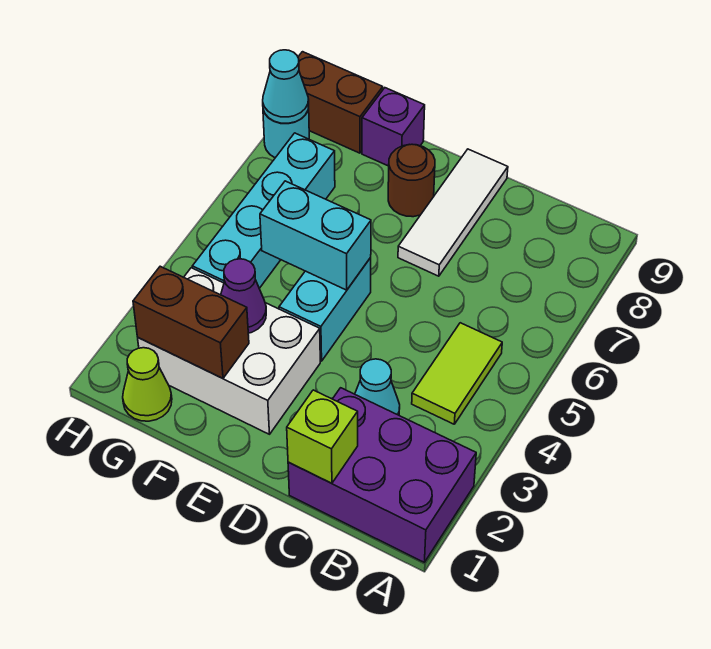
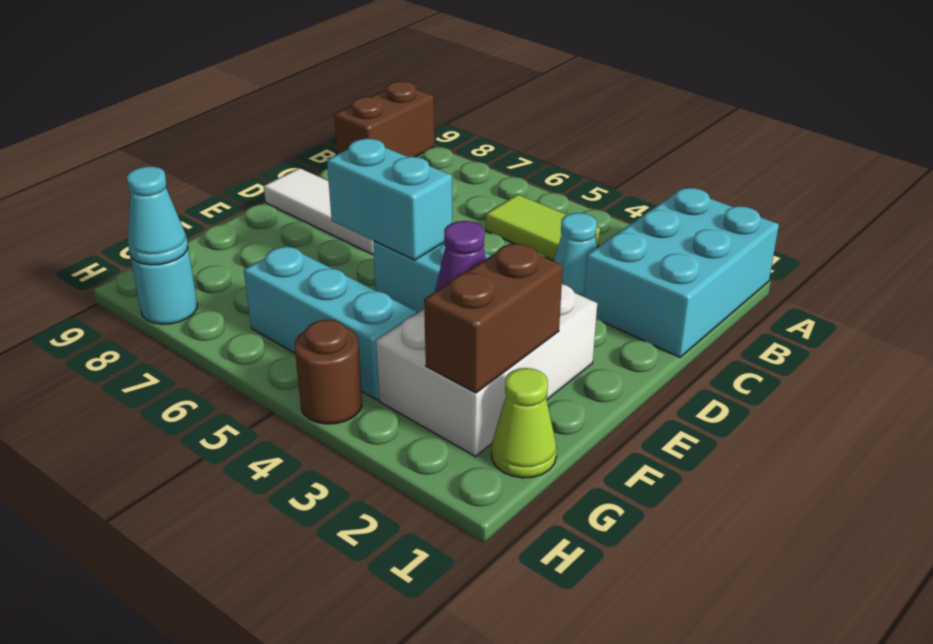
purple brick A1:C2 level 1 -> cyan brick A1:C2 level 1
lime brick C1 level 2 -> none
cyan brick E5:F5 level 2 -> cyan brick E5:E6 level 2
brown round brick E8 level 1 -> brown round brick H4 level 1
purple brick F9 level 1 -> none
cyan brick G4:G7 level 1 -> cyan brick G4:G6 level 1
brown brick G9:H9 level 1 -> brown brick A9:B9 level 1

